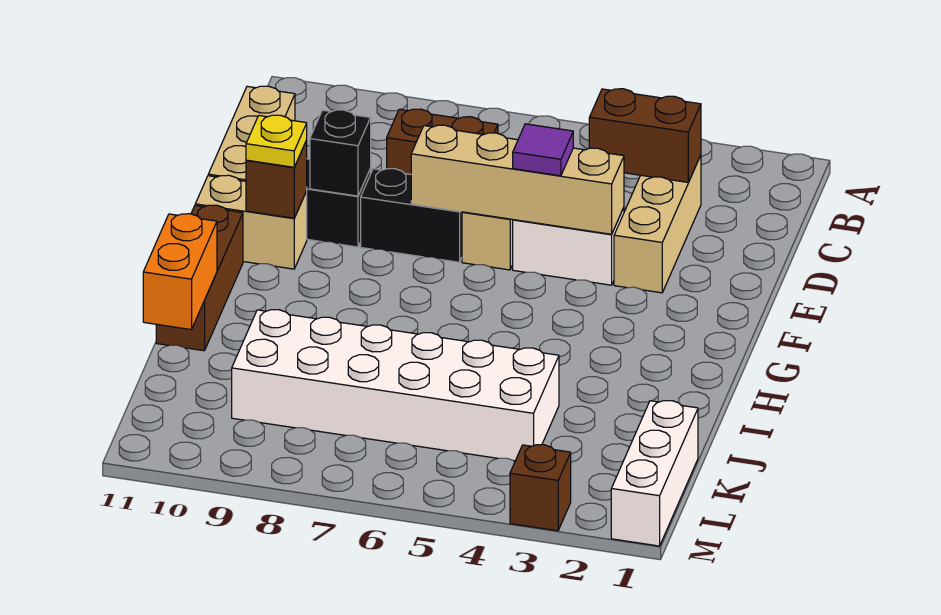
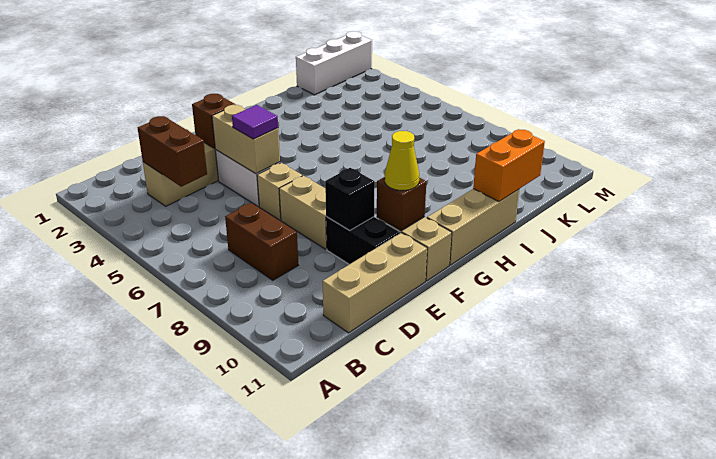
tan brick E4:E7 level 2 -> tan brick E4:E5 level 2
black brick E7:E8 level 1 -> tan brick E7:E8 level 1
yellow plate F10 level 3 -> yellow cone F10 level 3
brown brick G11:I11 level 1 -> tan brick G11:I11 level 1
white brick J4:K9 level 1 -> none
brown brick M3 level 1 -> brown brick E3 level 2

